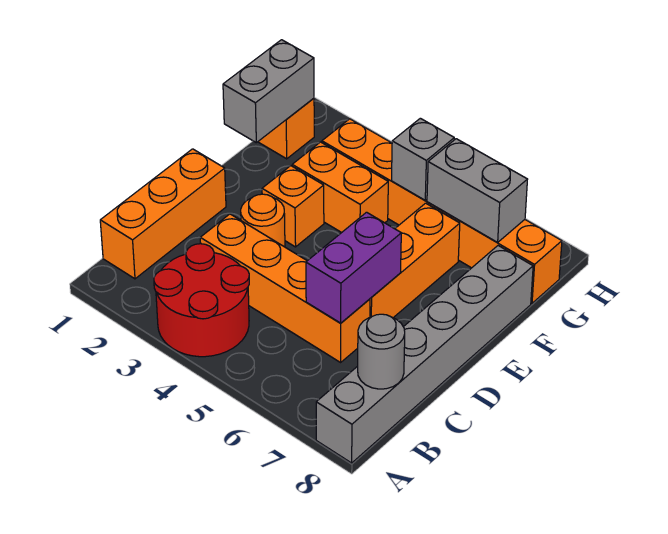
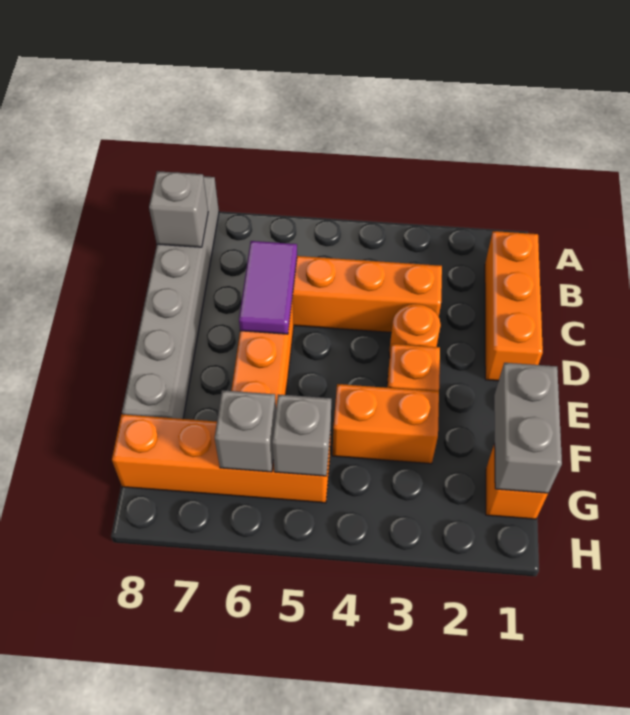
red round brick A3:B4 level 1 -> none
grey round brick B8 level 2 -> grey brick B8 level 2
purple brick C6:D6 level 2 -> purple tile C6:D6 level 2
orange brick G3:G8 level 1 -> orange brick G5:G8 level 1
grey brick G6:G7 level 2 -> grey brick G6 level 2

